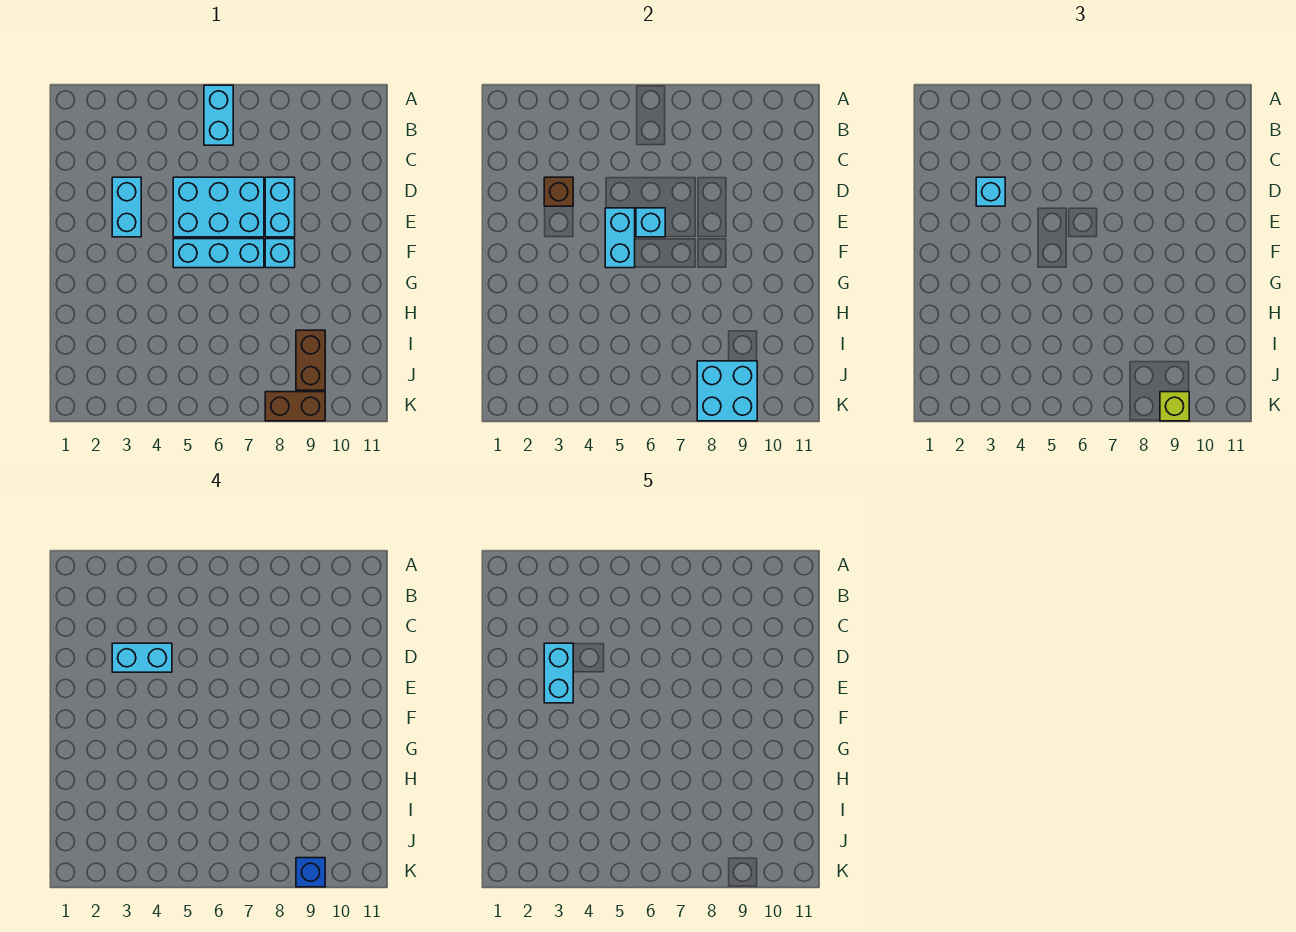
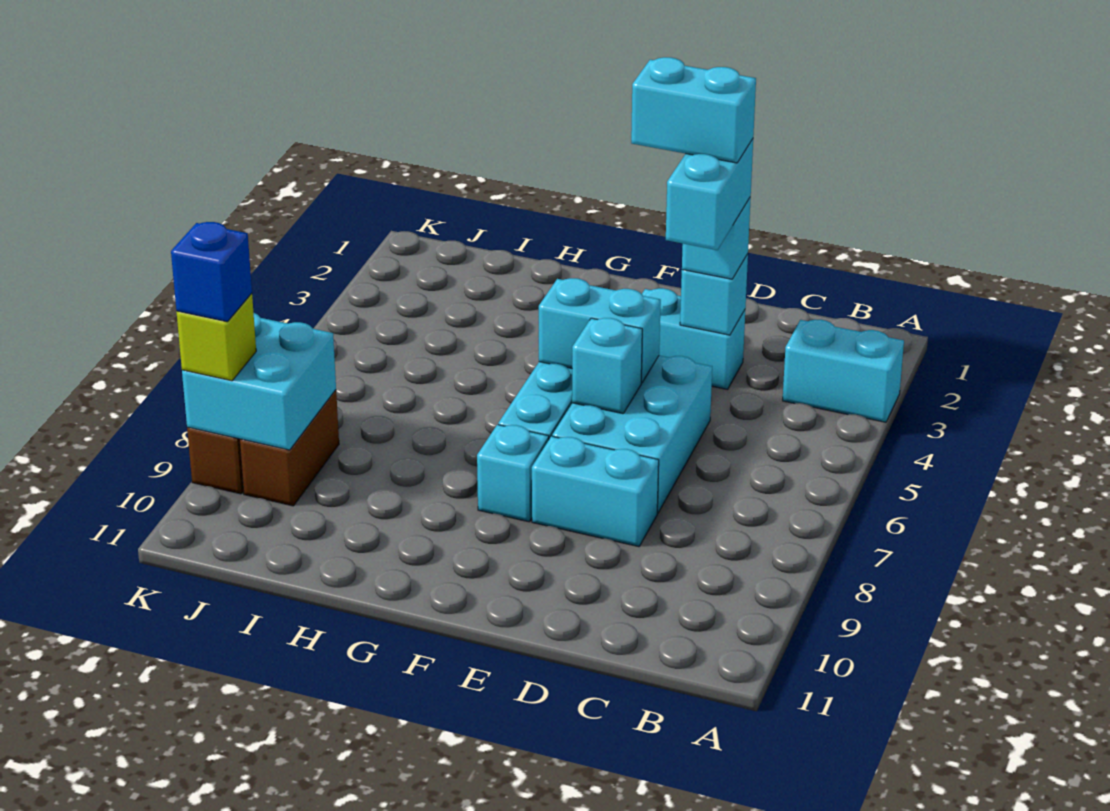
cyan brick A6:B6 level 1 -> cyan brick A3:B3 level 1
brown brick D3 level 2 -> cyan brick D3 level 2
brown brick I9:J9 level 1 -> brown brick J8:J9 level 1

